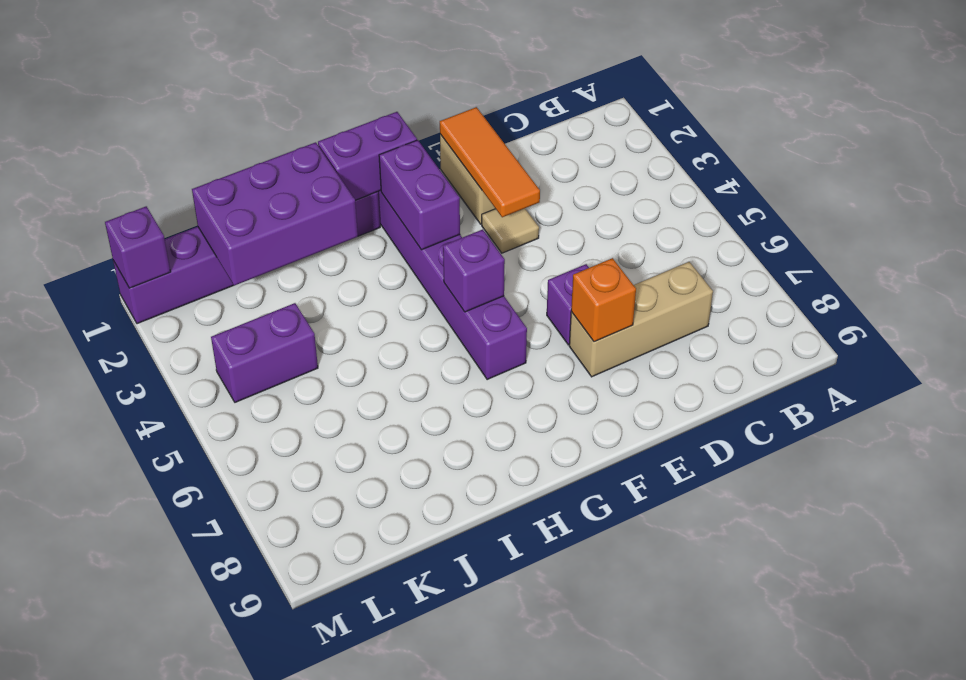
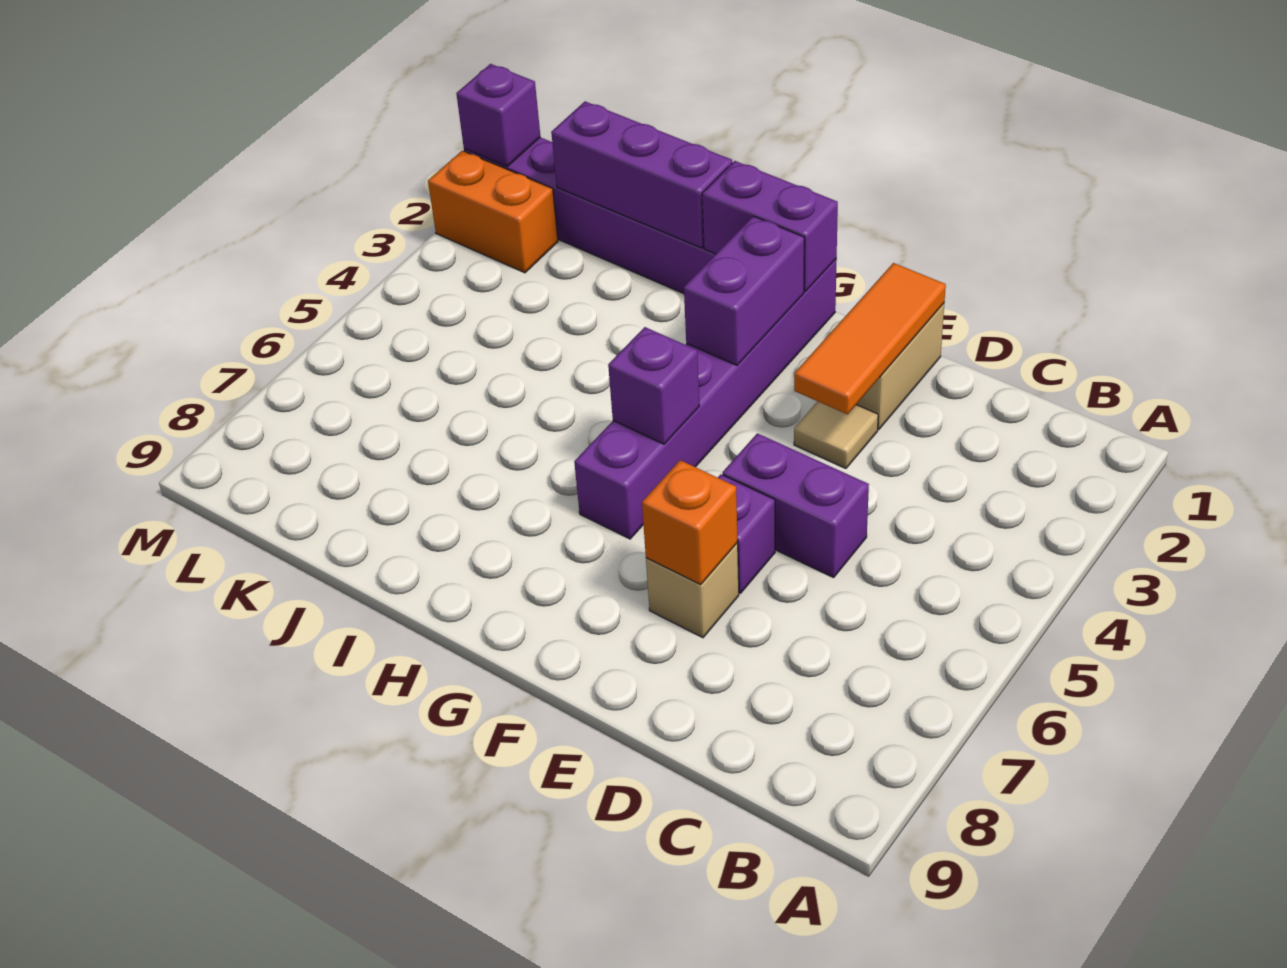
tan brick C7:E7 level 1 -> tan brick E7 level 1
purple brick I1:K2 level 2 -> purple brick I1:K1 level 2
purple brick K4:L4 level 1 -> purple brick D5:E5 level 1
none -> orange brick L2:M2 level 1

